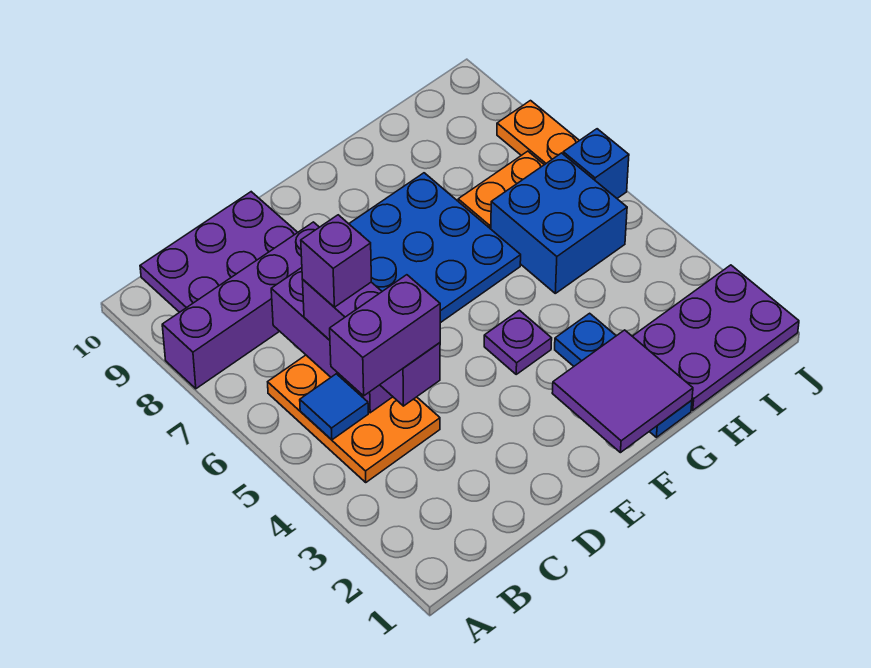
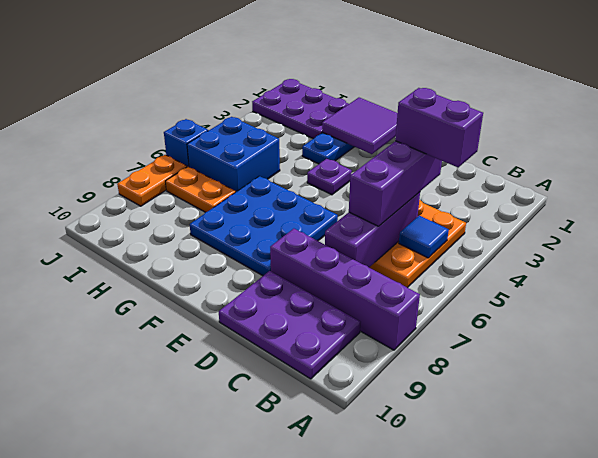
purple brick C6 level 4 -> none

